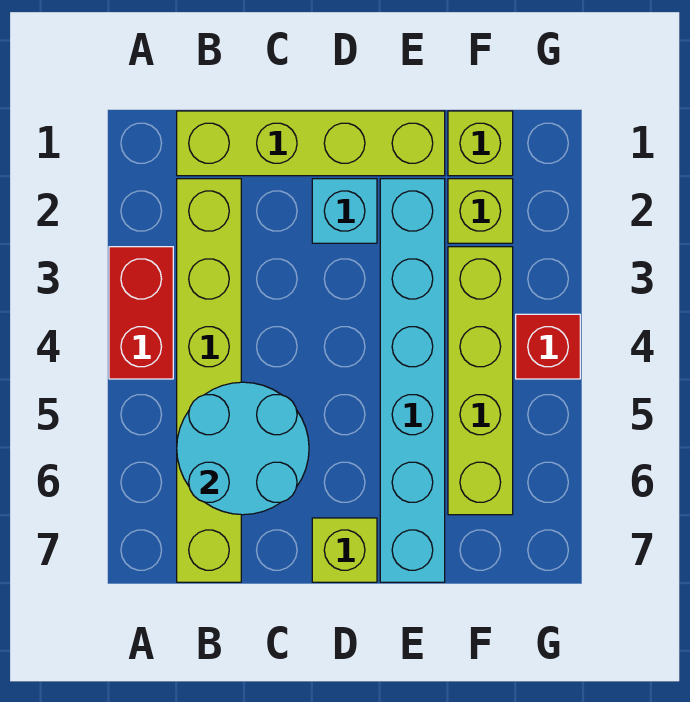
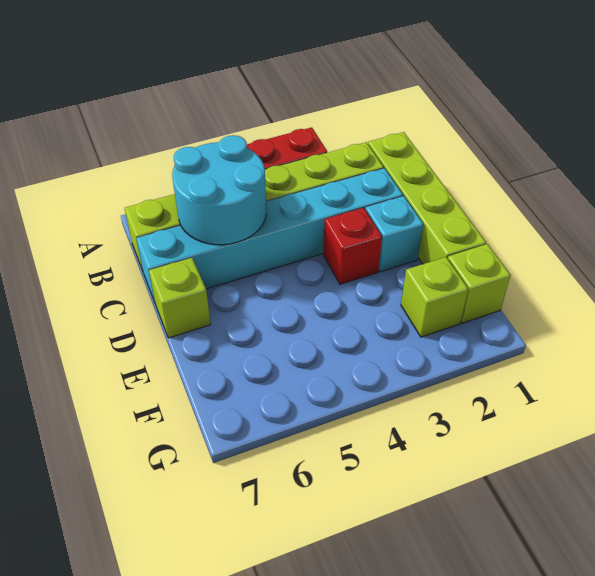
cyan brick E2:E7 level 1 -> cyan brick C2:C7 level 1
lime brick F3:F6 level 1 -> none
red brick G4 level 1 -> red brick D3 level 1

